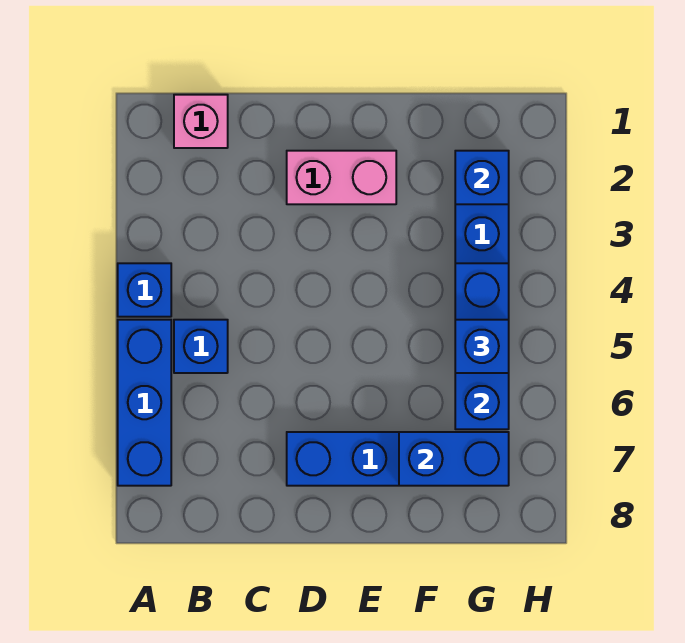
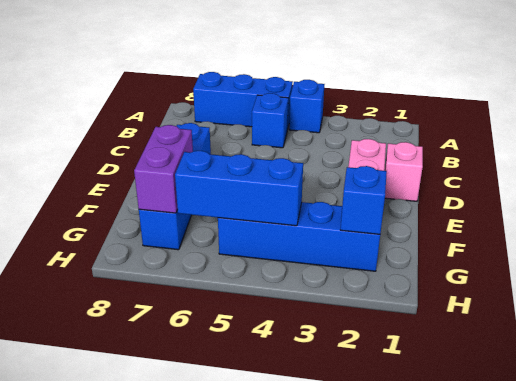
pink brick B1 level 1 -> pink brick D1 level 1
blue brick F7:G7 level 2 -> purple brick F7:G7 level 2
blue brick G5 level 3 -> none

